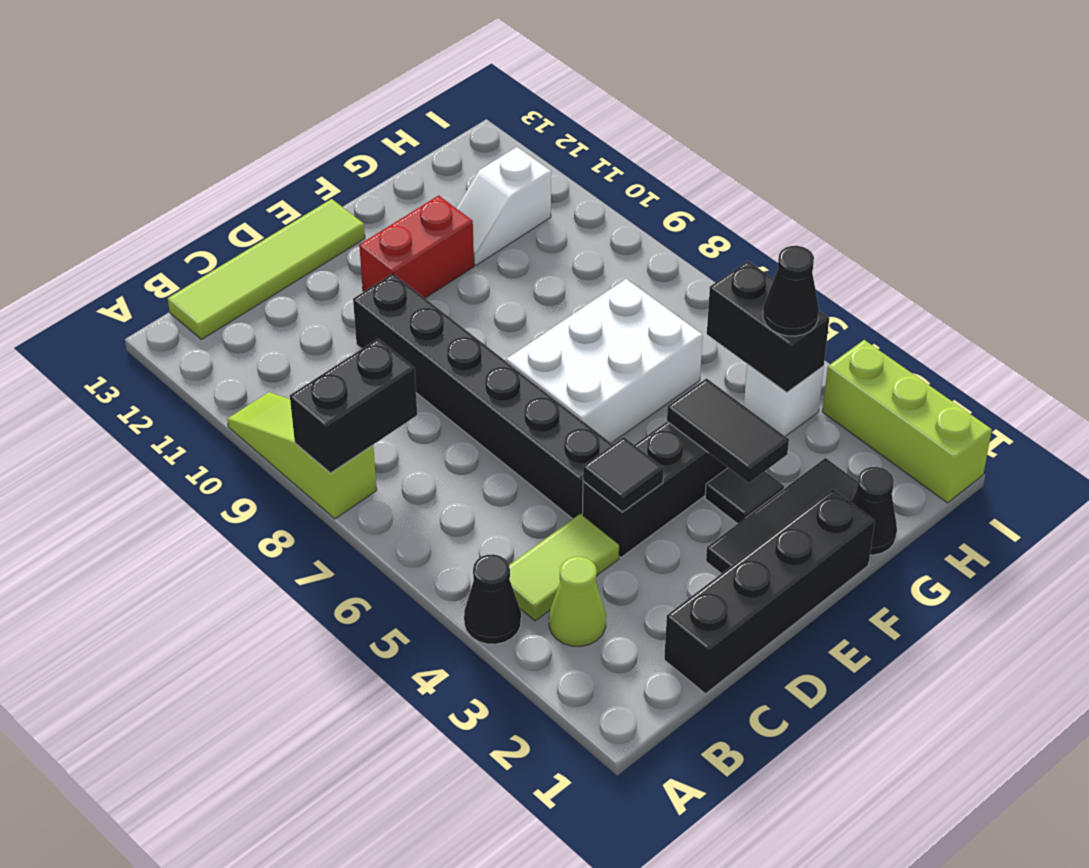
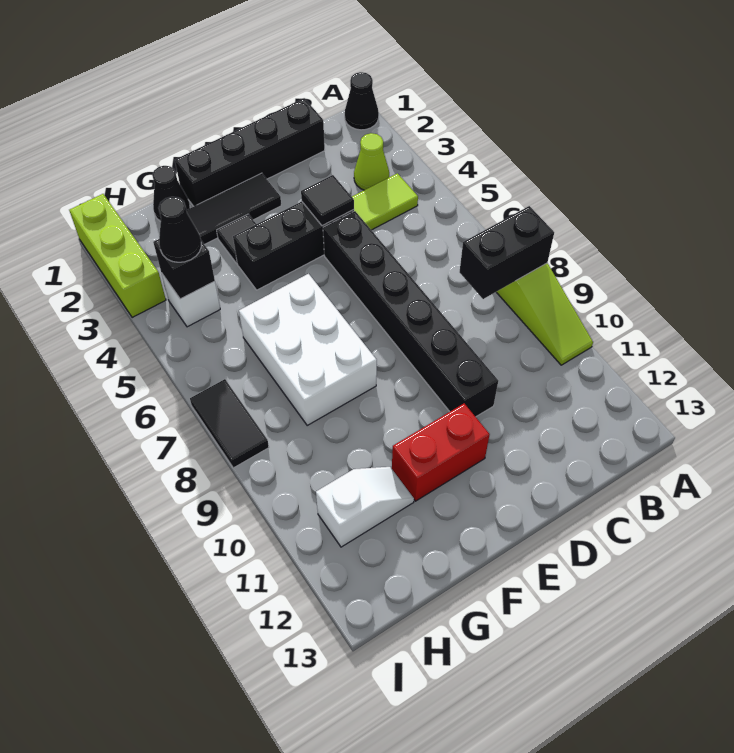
black cone A4 level 1 -> black cone A1 level 1
lime tile B13:E13 level 1 -> none
white brick E6:G7 level 1 -> white brick F6:G8 level 1
black tile F3:F4 level 2 -> black tile I7:I8 level 1
black brick H4:H5 level 2 -> black brick H4 level 2

